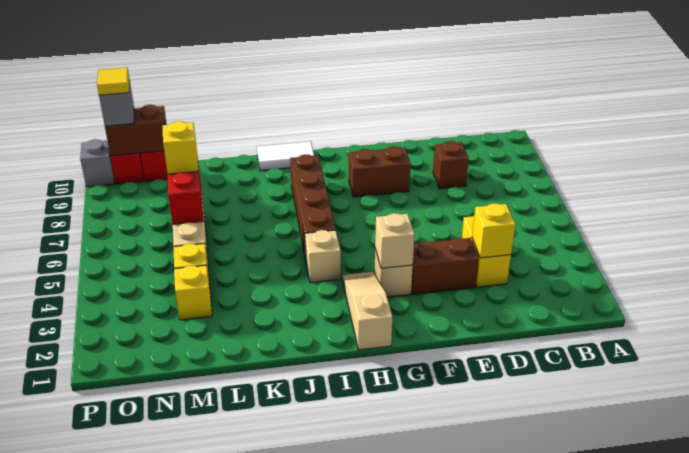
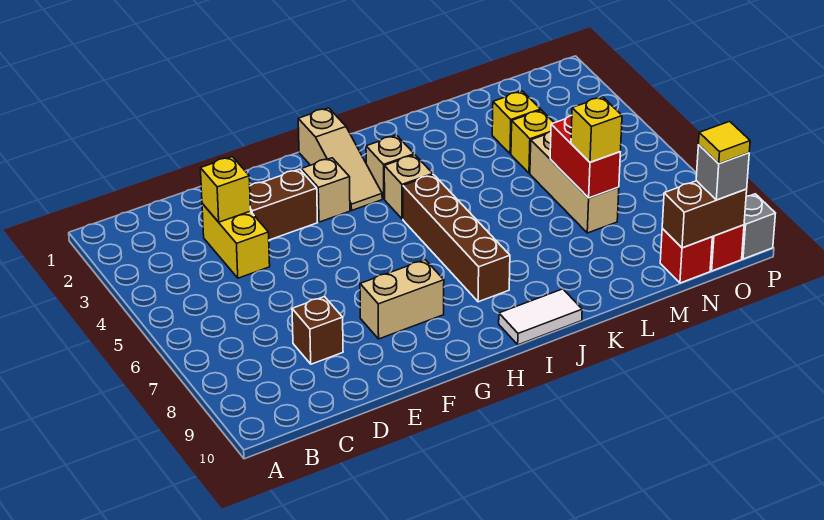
brown brick F8:G8 level 1 -> tan brick F8:G8 level 1
tan brick G3 level 2 -> tan brick I3 level 1

